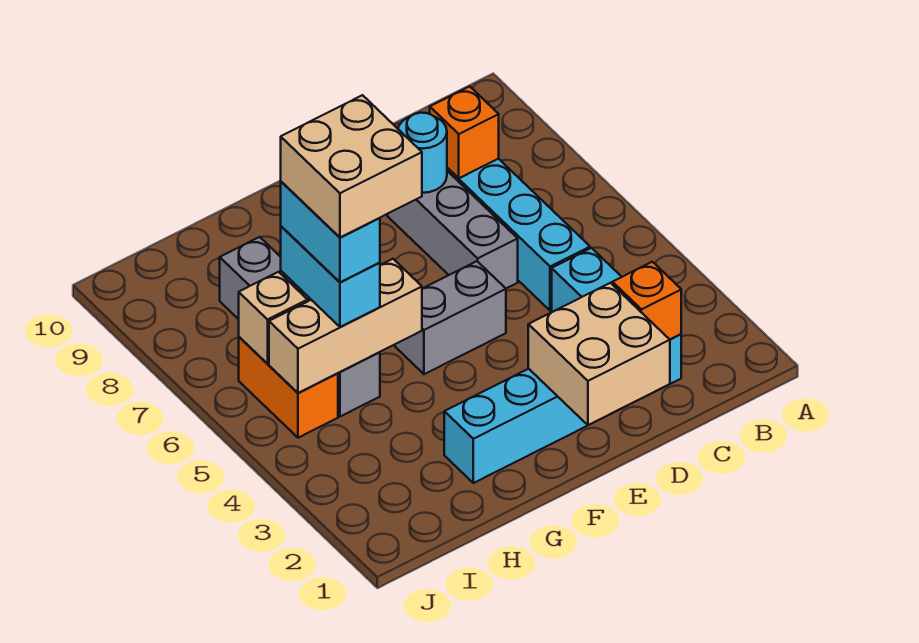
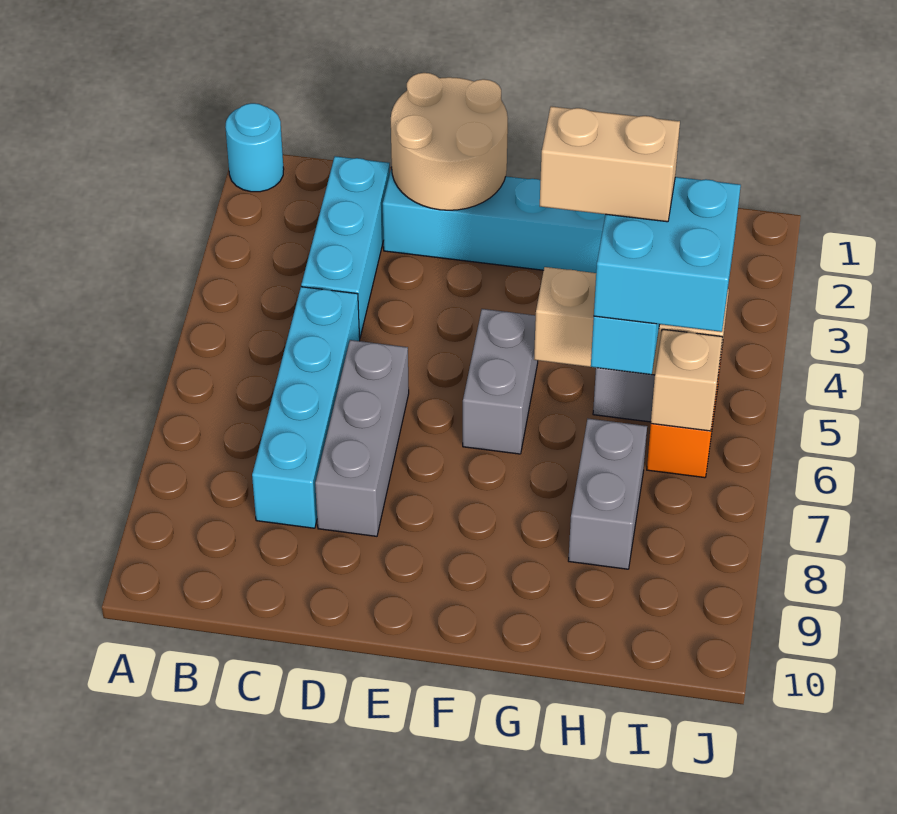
orange brick C2 level 2 -> none
orange brick C8 level 2 -> none
tan brick D1:E2 level 2 -> tan round brick D1:E2 level 2
cyan round brick D8 level 2 -> cyan round brick A1 level 1
grey brick E5:F5 level 1 -> grey brick F5:F6 level 1
tan brick G5:H6 level 5 -> tan brick G5:H5 level 5
cyan brick H5:H6 level 4 -> cyan brick H5:I6 level 4

